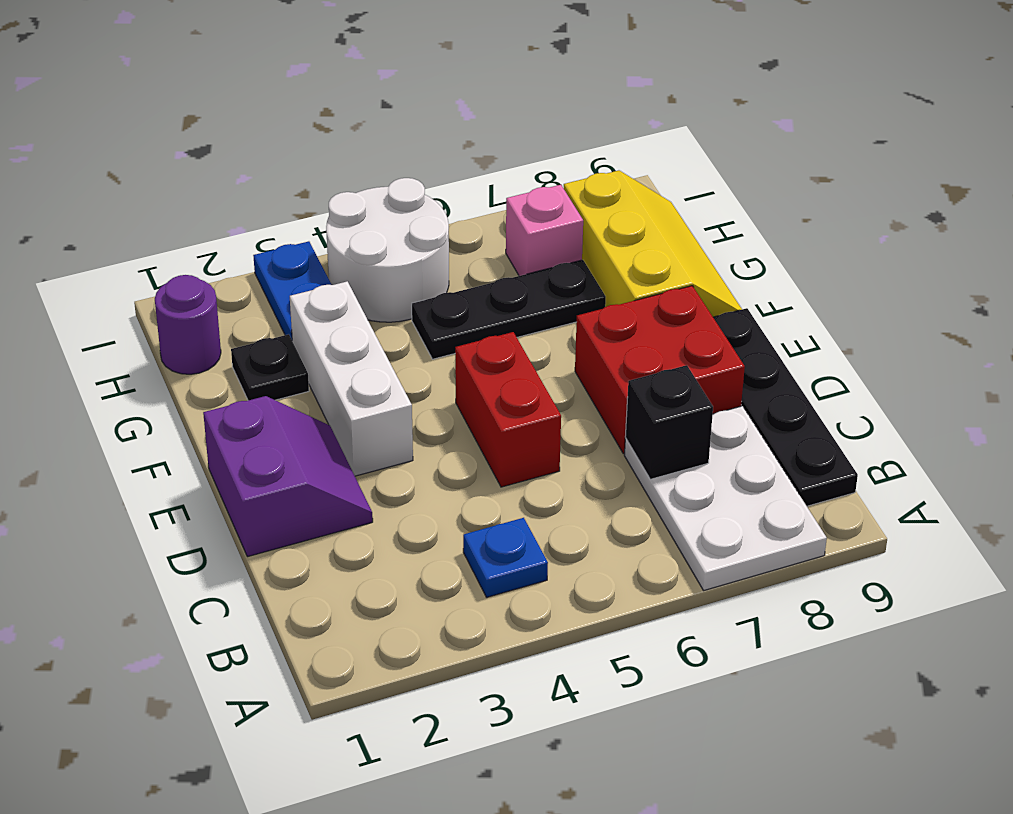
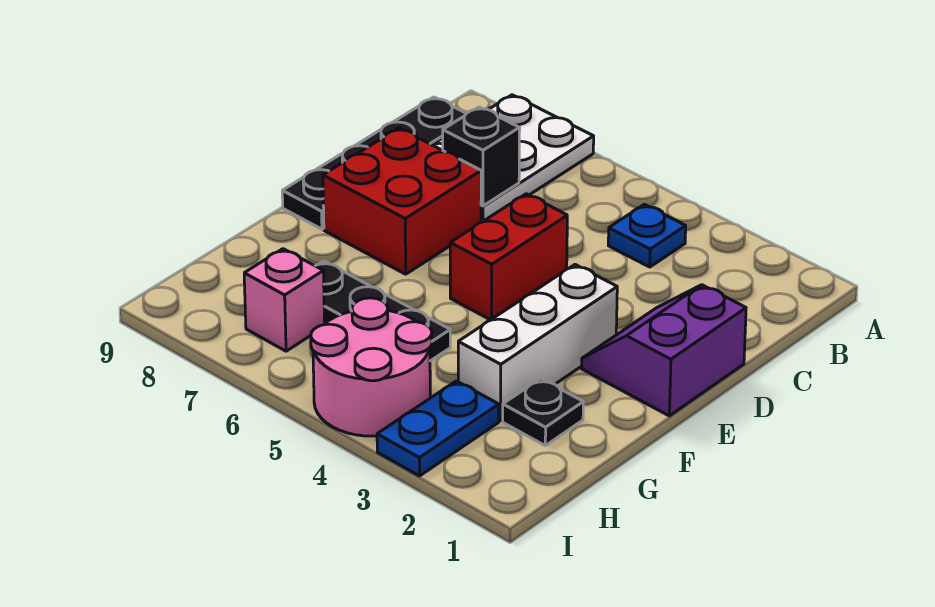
yellow slope F8:H9 level 1 top 8 -> none
purple round brick H1 level 1 -> none
white round brick H4:I5 level 1 -> pink round brick H4:I5 level 1

